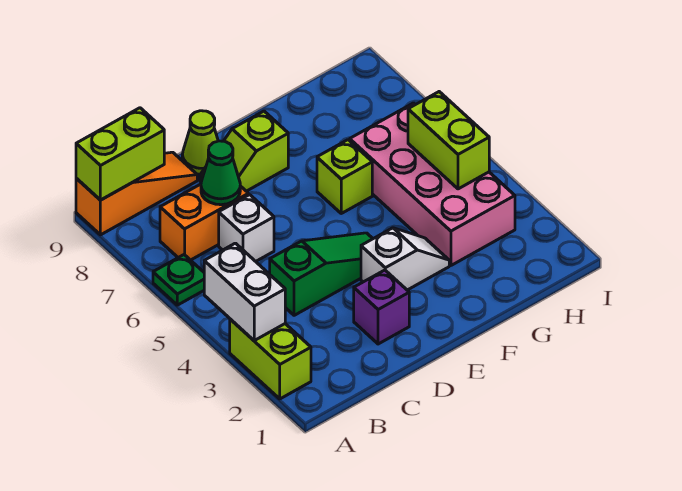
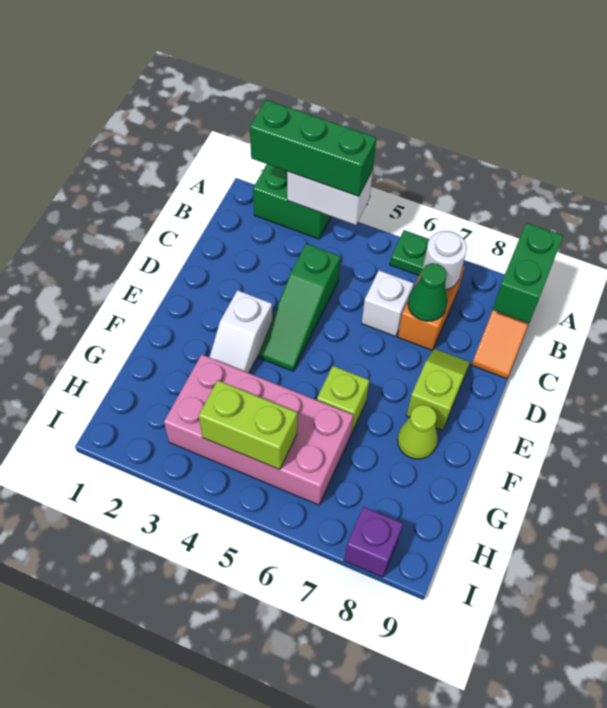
lime brick A2:A3 level 1 -> green brick A2:A3 level 1
none -> green brick A2:A4 level 3
lime brick A9:B9 level 2 -> green brick A9:B9 level 2
none -> white round brick B7 level 2
purple brick D2 level 1 -> purple brick I8 level 1
lime cone D9 level 1 -> lime cone F8 level 1

